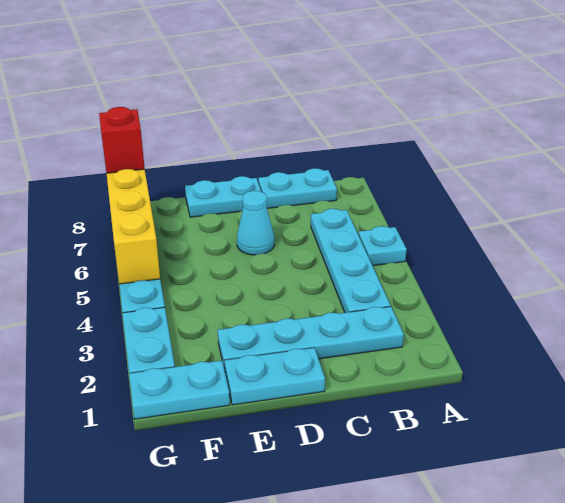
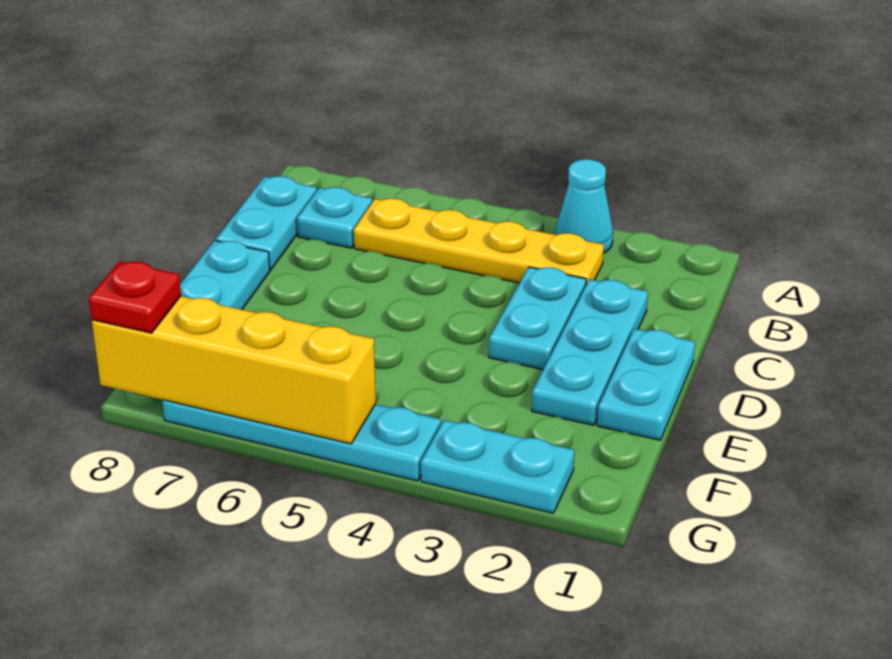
cyan plate A5 level 1 -> cyan plate B7 level 1
cyan plate B2:E2 level 1 -> cyan plate C2:E2 level 1
cyan plate B3:B6 level 1 -> yellow plate B3:B6 level 1
cyan cone D6 level 1 -> cyan cone A3 level 1
cyan plate F1:G1 level 1 -> cyan plate C3:D3 level 1
red brick G8 level 3 -> red plate G8 level 3

